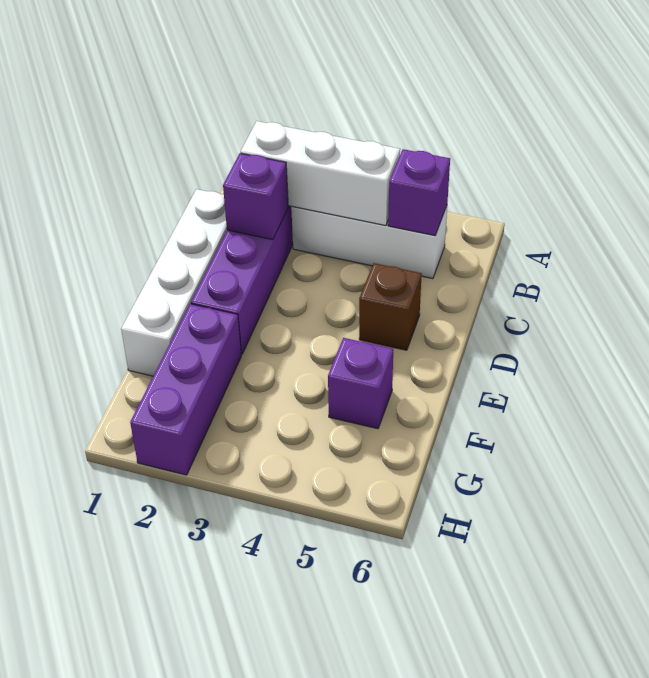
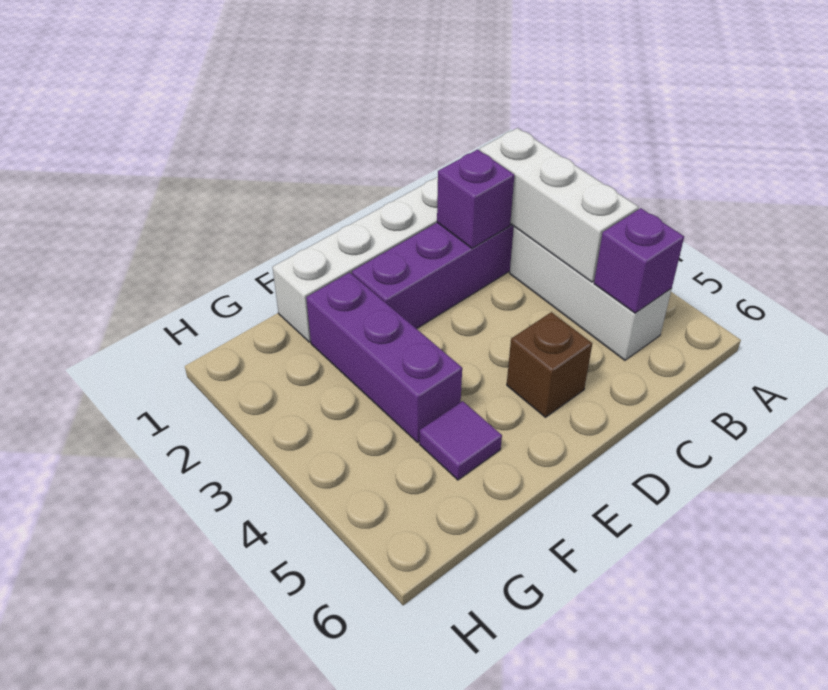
purple brick F2:H2 level 1 -> purple brick F2:F4 level 1
purple brick F5 level 1 -> purple tile F5 level 1

